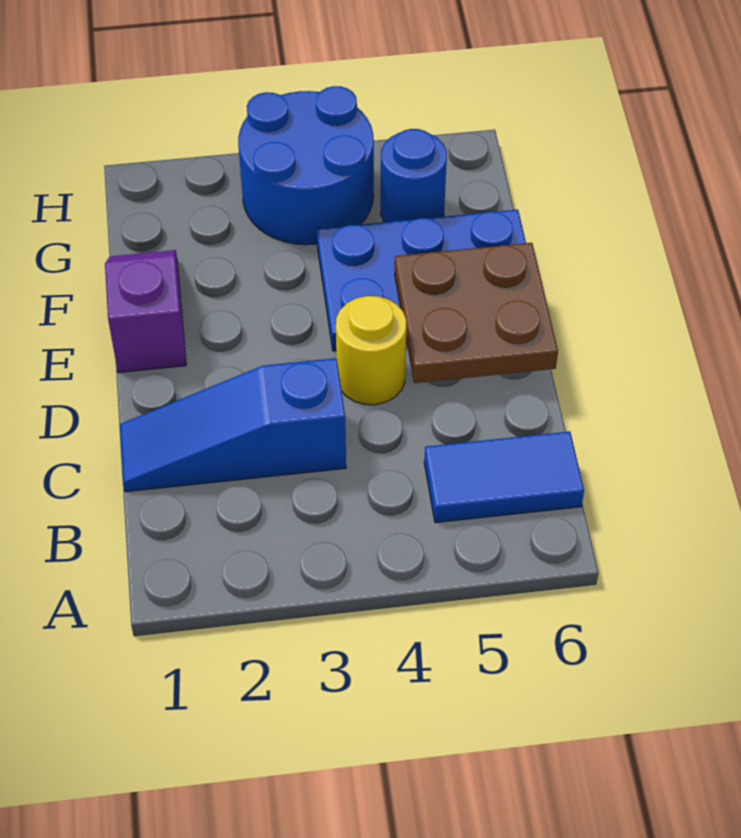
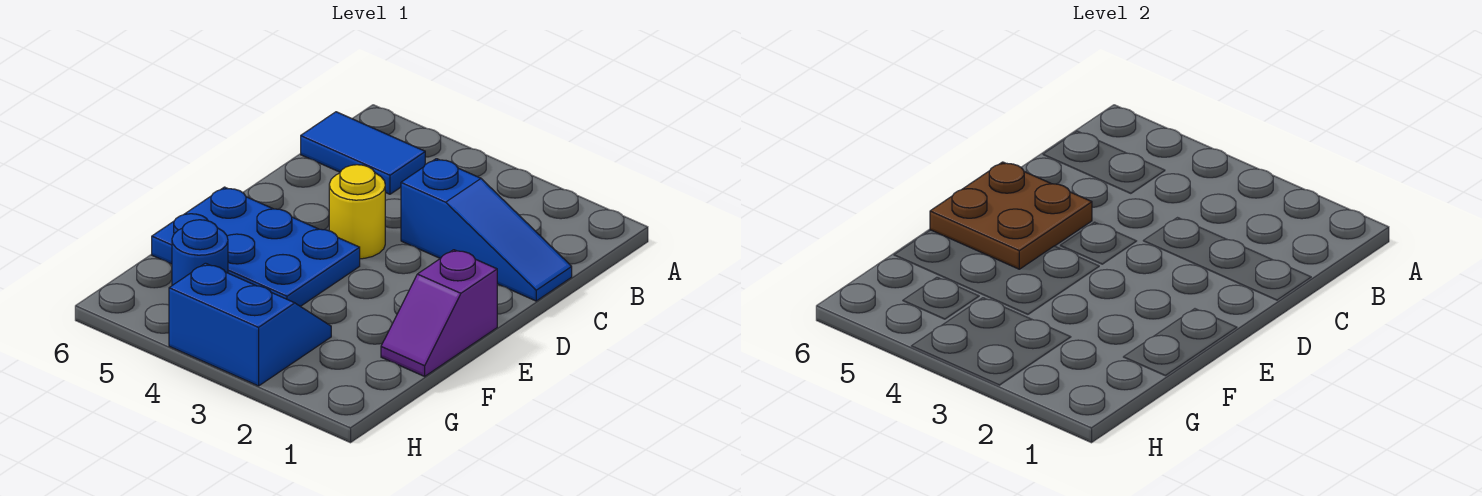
blue round brick G3:H4 level 1 -> blue slope G3:H4 level 1 top H

